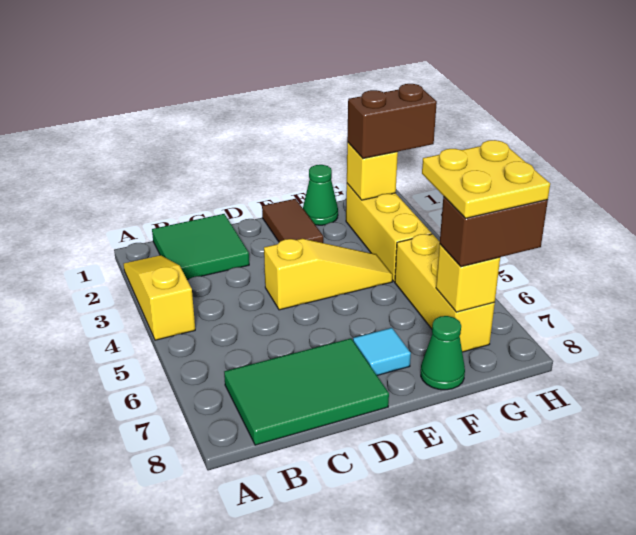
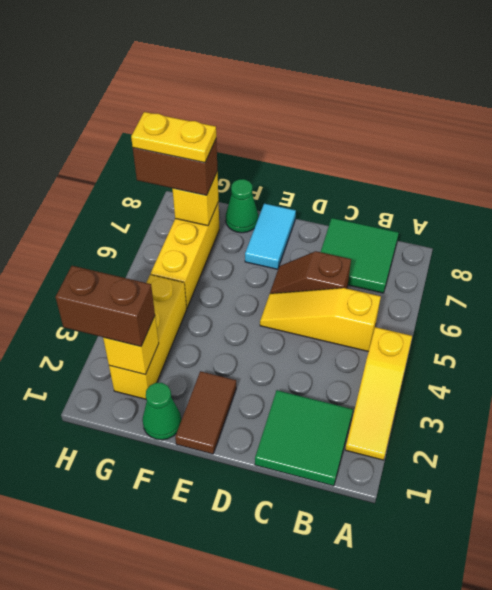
green tile B7:D8 level 1 -> green tile B7:C8 level 1
none -> brown slope C6:D6 level 1 top C
yellow slope D4:F4 level 1 top D -> yellow slope B5:D5 level 1 top B
cyan tile E7 level 1 -> cyan tile E7:E8 level 1
yellow plate G6:H7 level 4 -> yellow plate G7:H7 level 4

